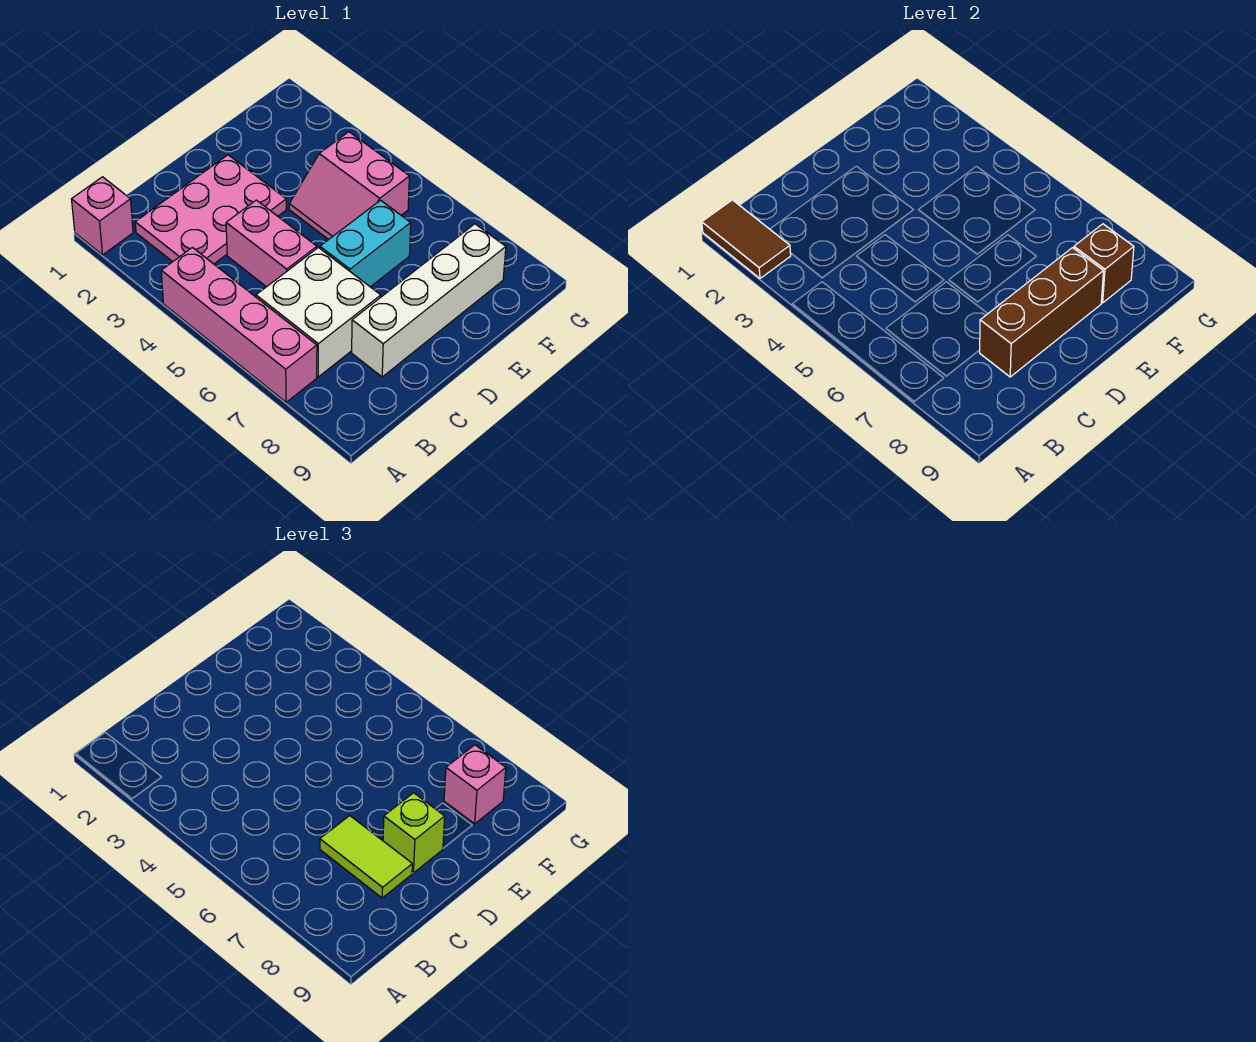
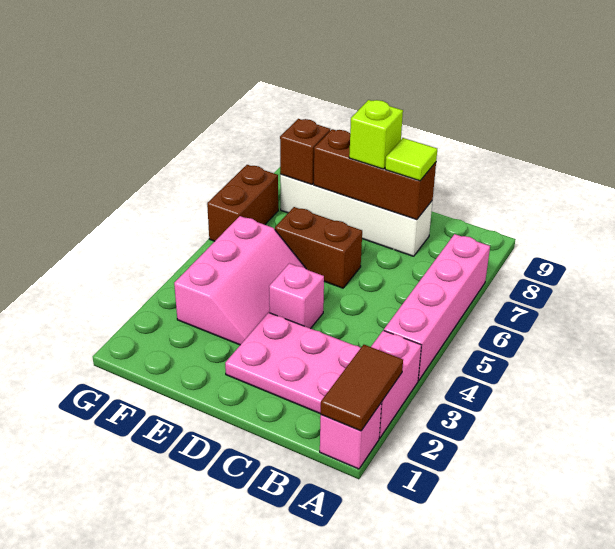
white brick B6:C7 level 1 -> none
pink brick C4:C5 level 1 -> pink brick A2:A3 level 1
lime tile C7:C8 level 3 -> lime tile C8 level 3
cyan brick D6:E6 level 1 -> brown brick D6:E6 level 1
pink slope E4:F5 level 1 top F -> pink slope E3:F5 level 1 top F
pink brick F8 level 3 -> pink brick D4 level 1
none -> brown brick G6:G7 level 1

